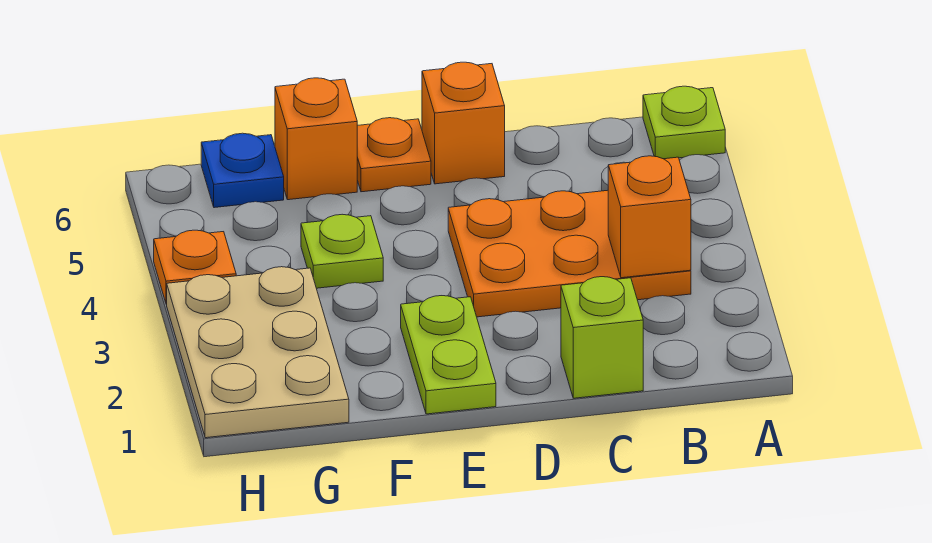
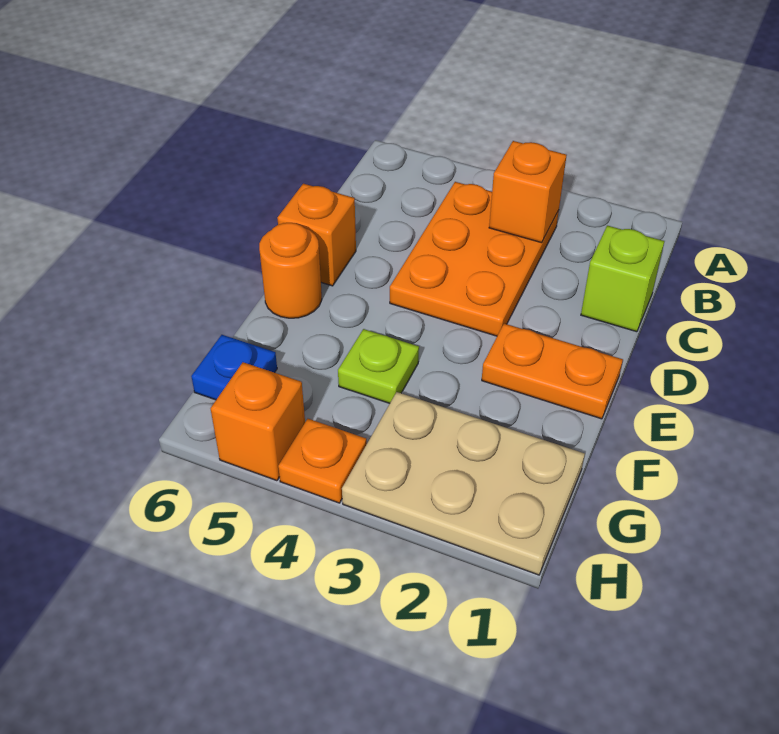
lime plate A6 level 1 -> none
lime plate E1:E2 level 1 -> orange plate E1:E2 level 1
orange plate E6 level 1 -> orange round brick E6 level 1
orange brick F6 level 1 -> orange brick H5 level 1

